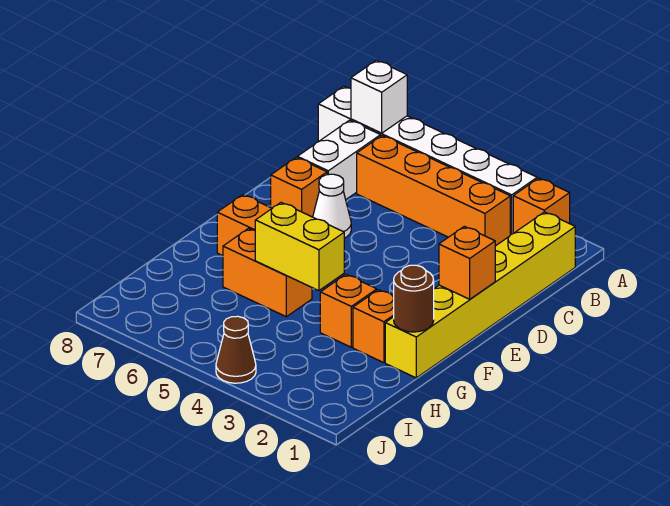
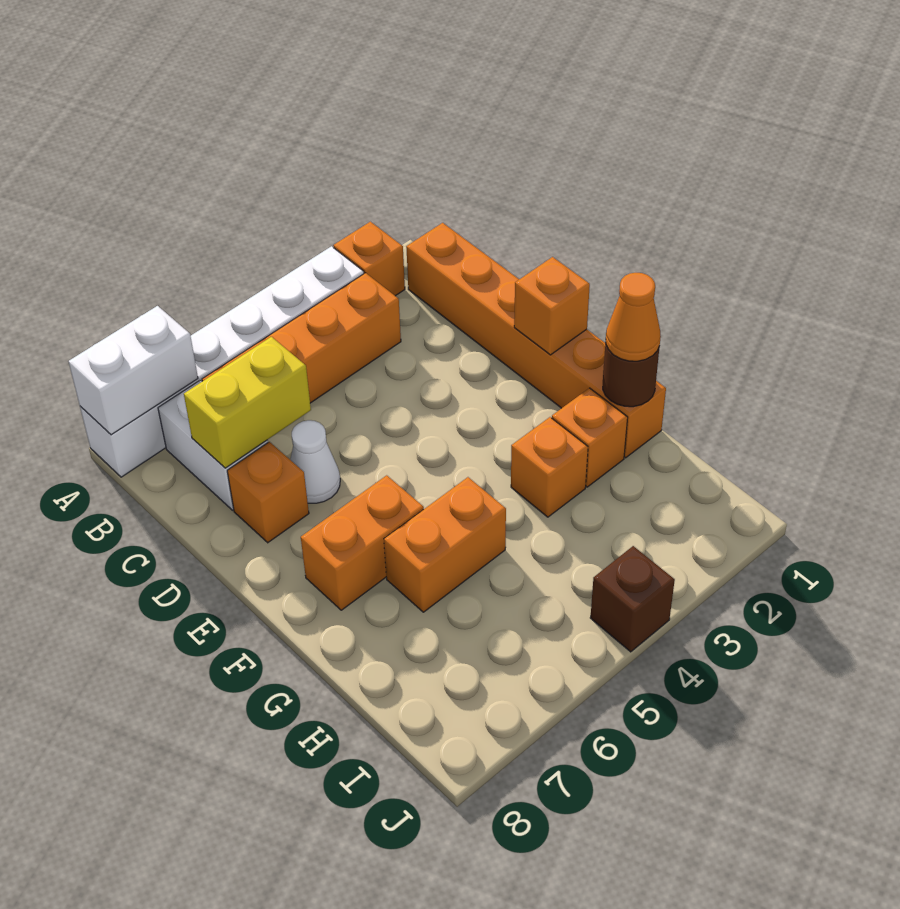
white brick A7 level 2 -> white brick A7:A8 level 2
yellow brick B1:G1 level 1 -> orange brick B1:G1 level 1
none -> orange cone G1 level 3
yellow brick G4:G5 level 2 -> yellow brick C6:C7 level 2
brown cone J4 level 1 -> brown brick J4 level 1

